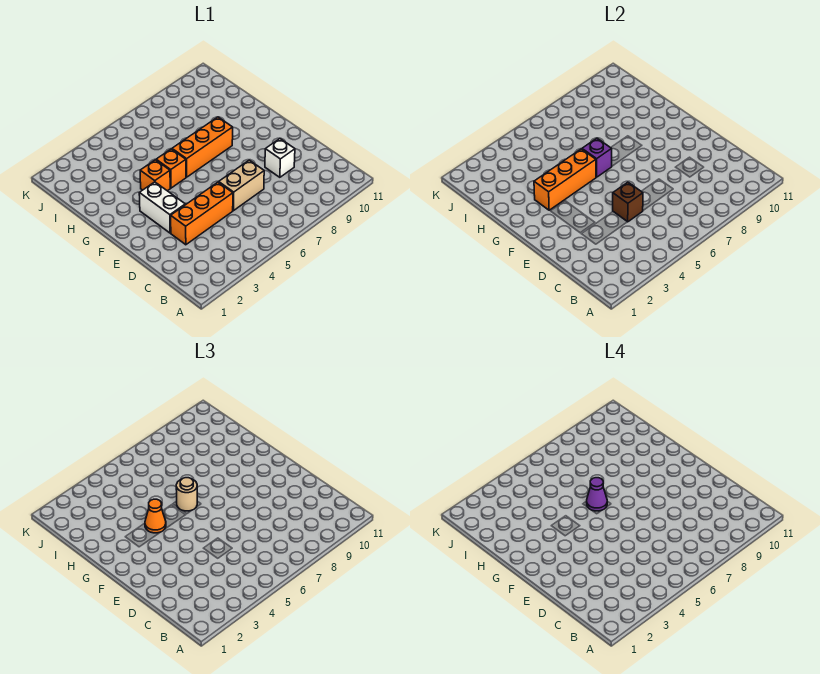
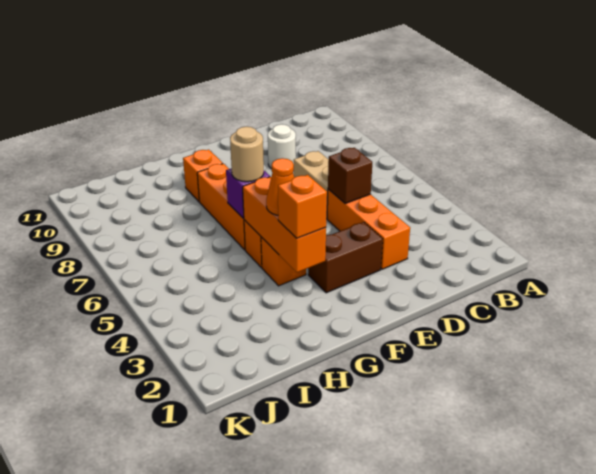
white brick D9 level 1 -> white round brick D9 level 1
white brick E3:F3 level 1 -> brown brick E3:F3 level 1
none -> orange brick G3 level 3
purple cone G6 level 4 -> none
none -> orange brick G9 level 1

